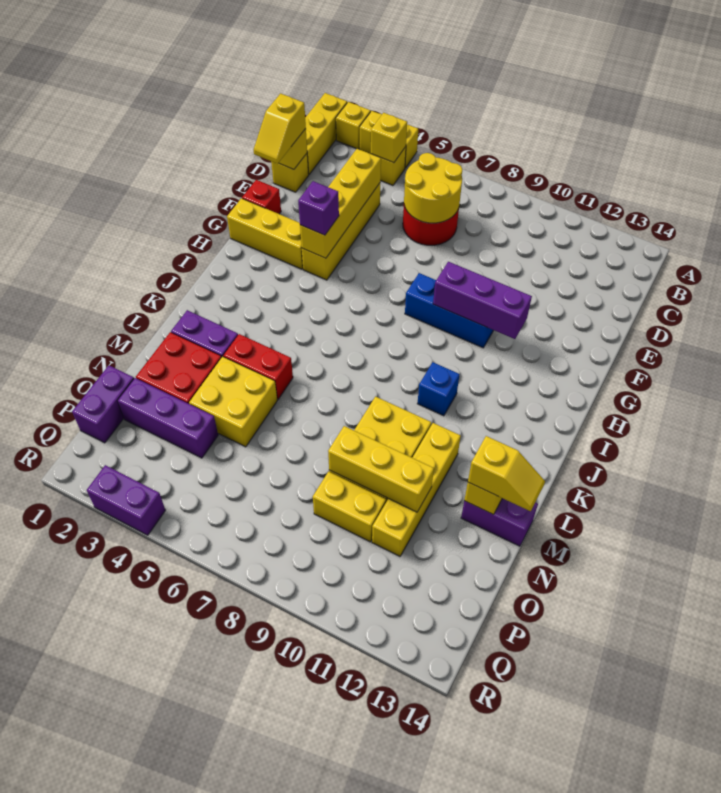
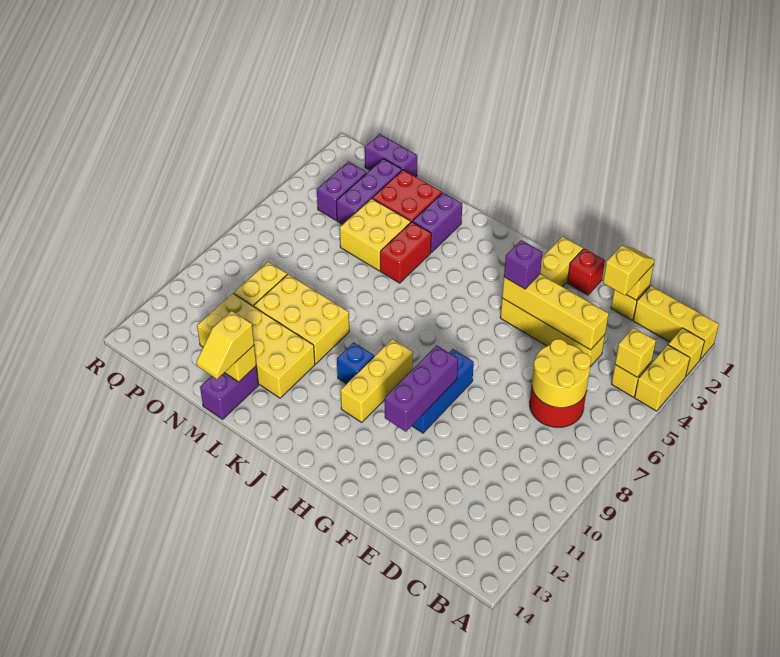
yellow slope D1:E1 level 3 top D -> yellow slope D1:D2 level 3 top 2
yellow brick L11:O11 level 1 -> yellow brick L11:O12 level 1
yellow brick N9:N11 level 2 -> yellow brick I9:I11 level 1
purple brick R3:R4 level 1 -> purple brick P3:P4 level 1

